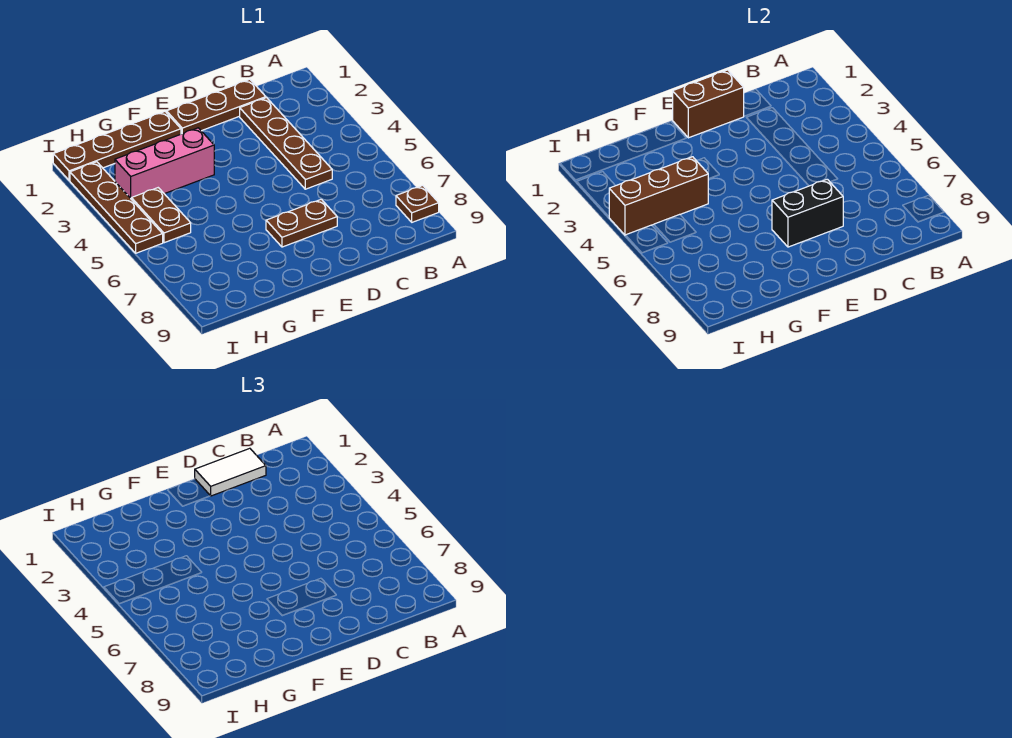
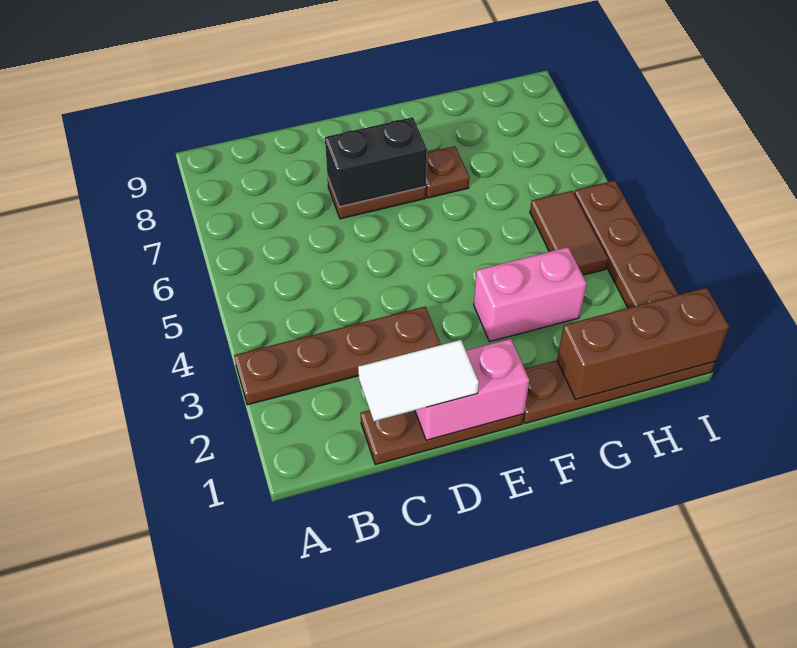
brown plate A8 level 1 -> brown plate F7 level 1
brown plate C2:C5 level 1 -> brown plate A3:D3 level 1
brown brick D1:E1 level 2 -> pink brick D1:E1 level 2
pink brick F3:H3 level 1 -> pink brick F3:G3 level 1
brown brick G4:I4 level 2 -> brown brick G1:I1 level 2
brown plate H4:H5 level 1 -> brown tile H4:H5 level 1

